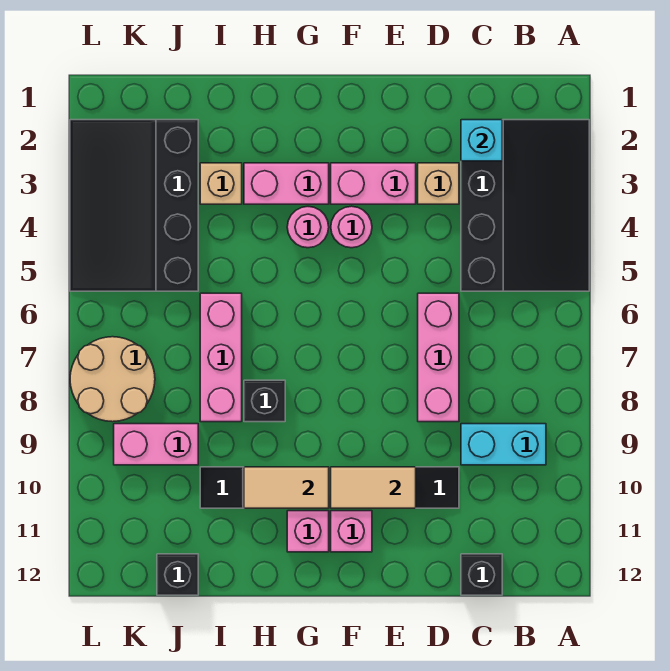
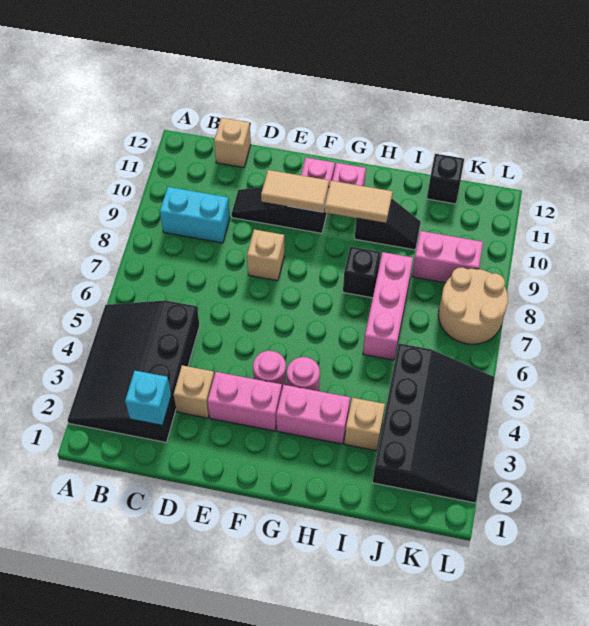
black brick C12 level 1 -> tan brick C12 level 1
pink brick D6:D8 level 1 -> none
none -> tan brick E8 level 1

